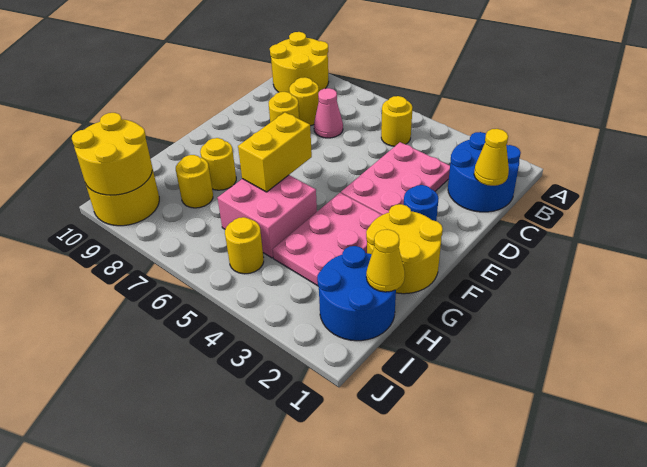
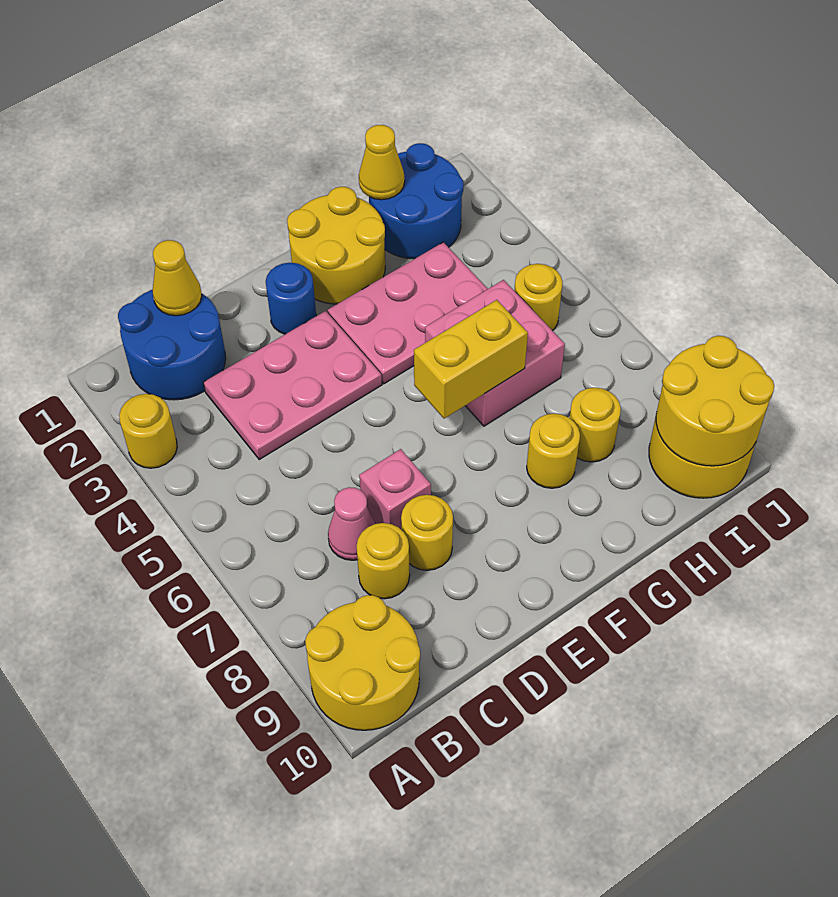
yellow round brick B5 level 1 -> yellow round brick A3 level 1
none -> pink brick D7 level 1

